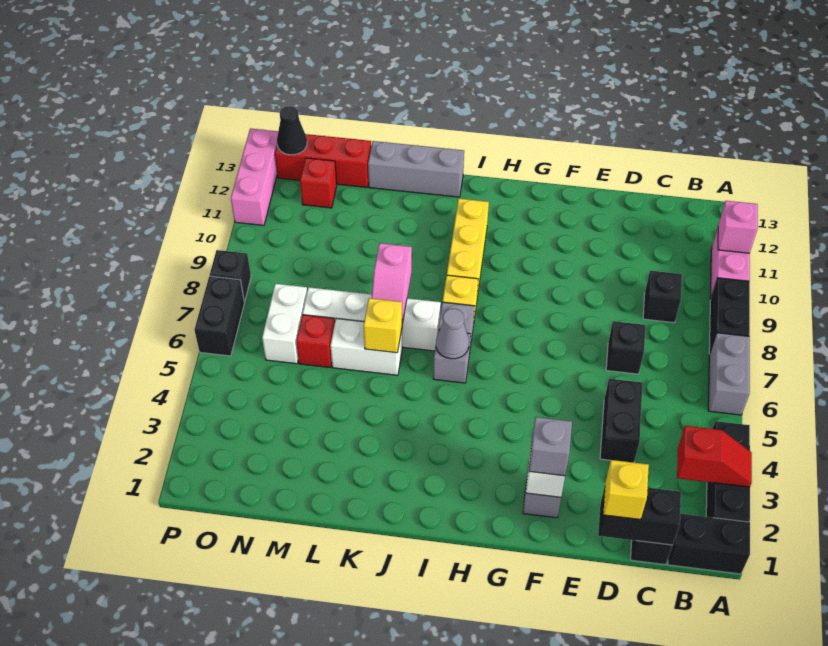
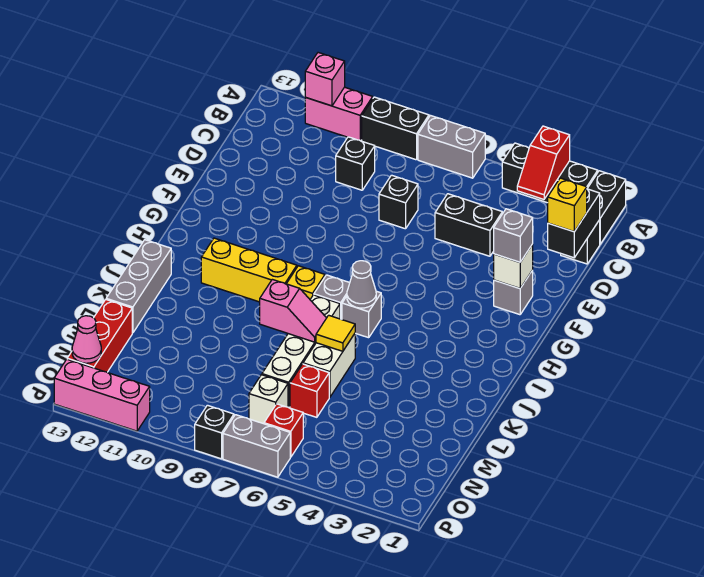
red slope A3:B3 level 2 top B -> red slope A3:B3 level 2 top A
yellow brick K6 level 2 -> yellow tile K6 level 2
white brick N6:N7 level 1 -> white brick N7 level 1
red brick N12 level 1 -> red brick O6 level 1
black cone O13 level 2 -> pink cone O13 level 2
black brick P6:P7 level 1 -> grey brick P6:P7 level 1

